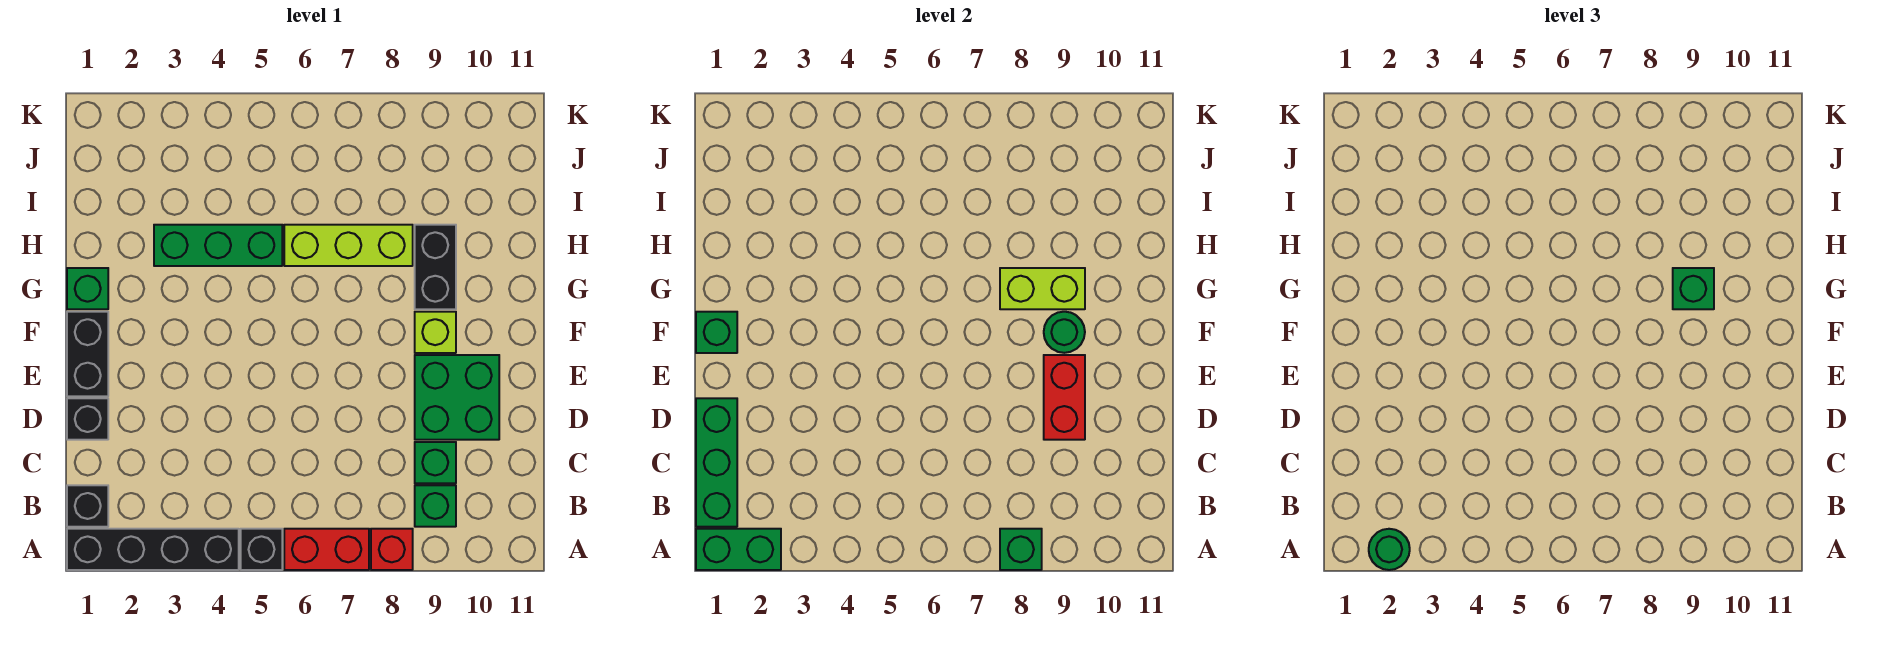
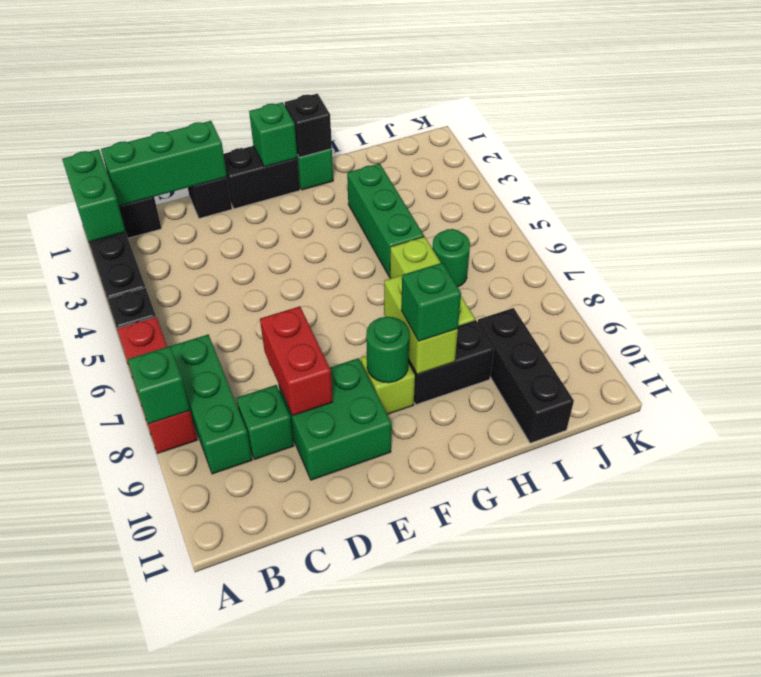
green round brick A2 level 3 -> green round brick I6 level 1
green brick B9 level 1 -> green brick B7:B9 level 1
red brick D9:E9 level 2 -> red brick D8:D9 level 2
none -> black brick G1 level 2
none -> black brick I9:I11 level 1

